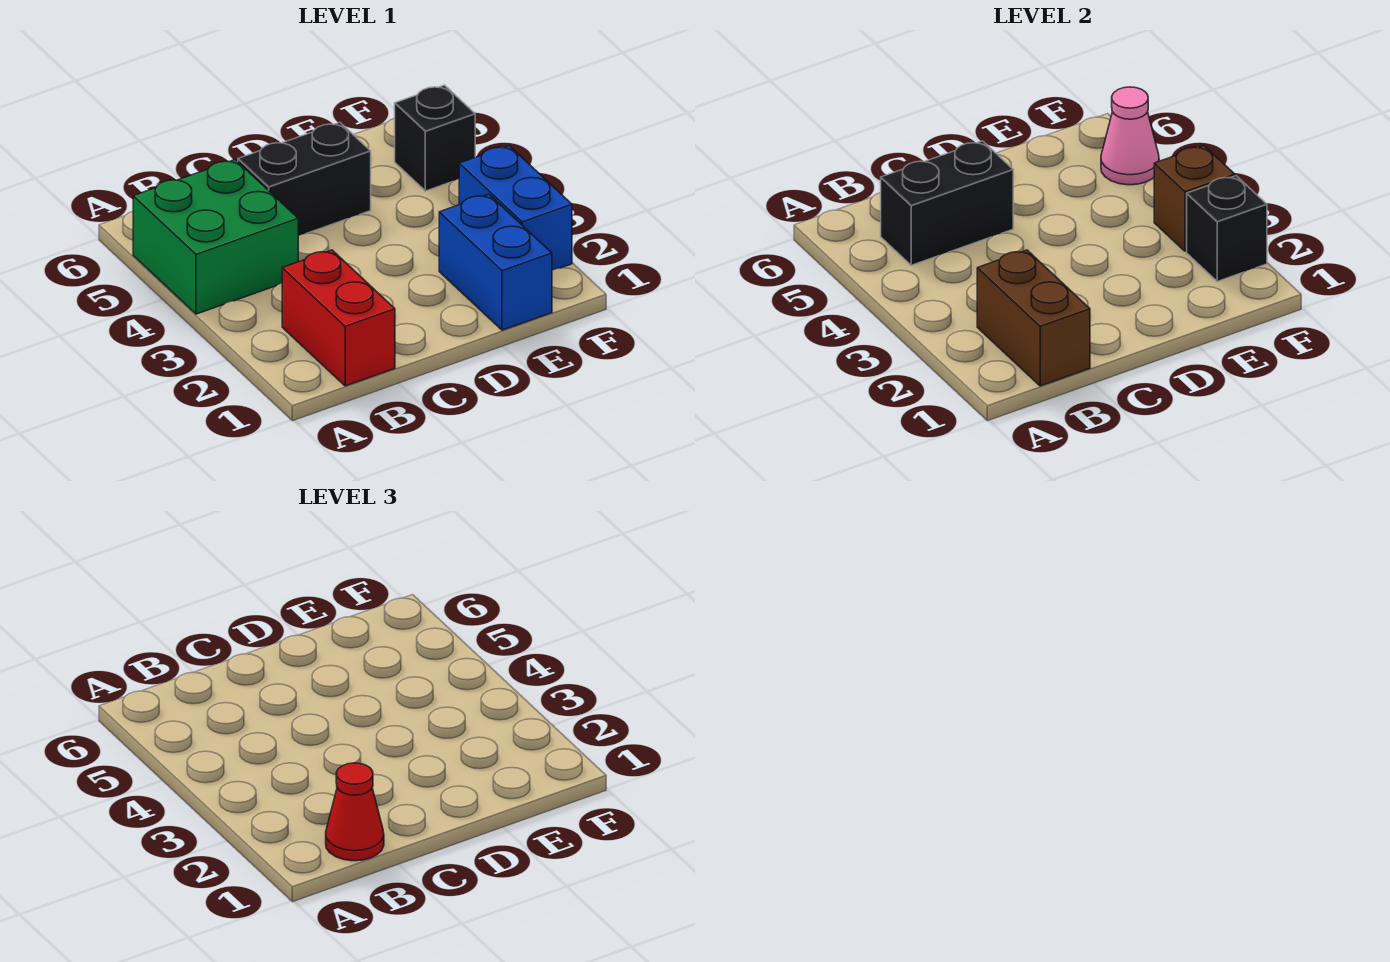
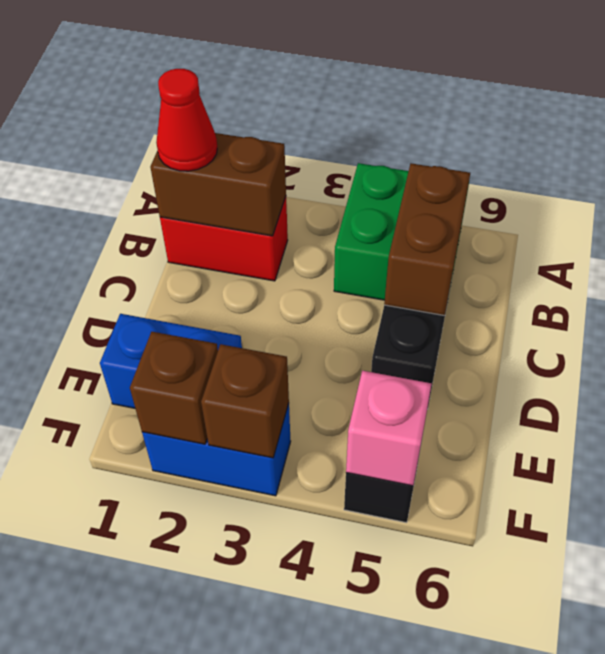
black brick B5:C5 level 2 -> brown brick B5:C5 level 2
black brick F2 level 2 -> brown brick F2 level 2
pink cone F5 level 2 -> pink brick F5 level 2

